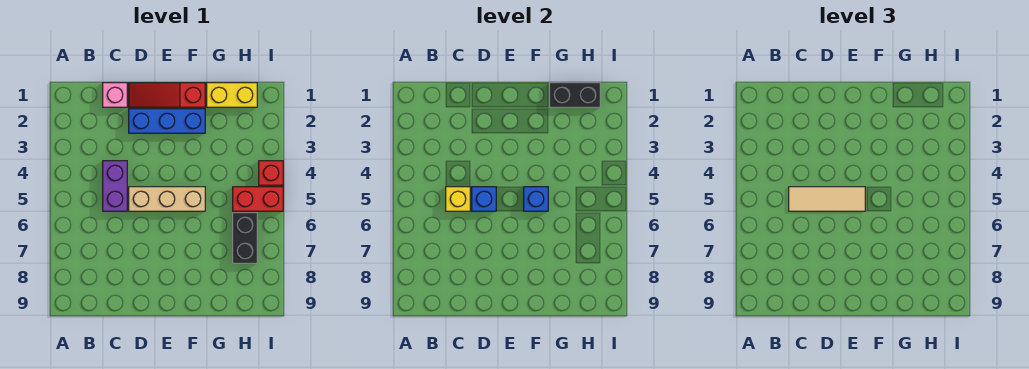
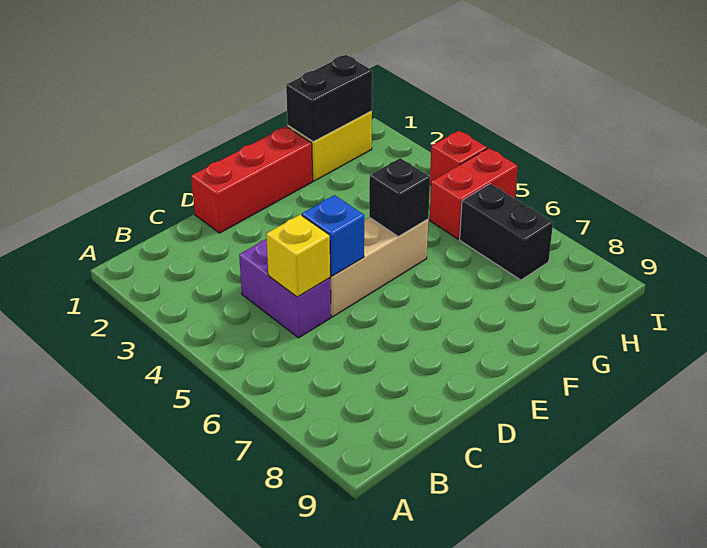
pink brick C1 level 1 -> none
tan tile C5:E5 level 3 -> none
red slope D1:F1 level 1 top F -> red brick D1:F1 level 1
blue brick D2:F2 level 1 -> none
blue brick F5 level 2 -> black brick F5 level 2

